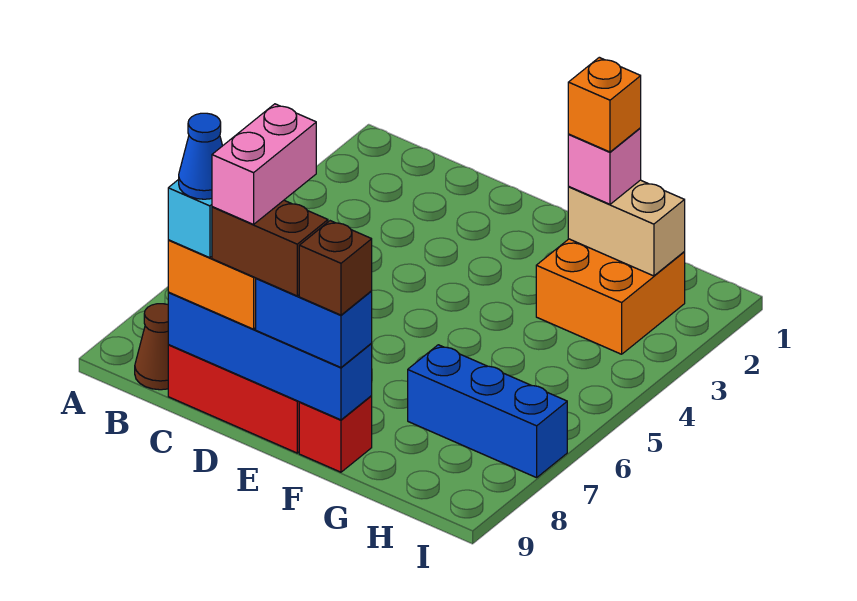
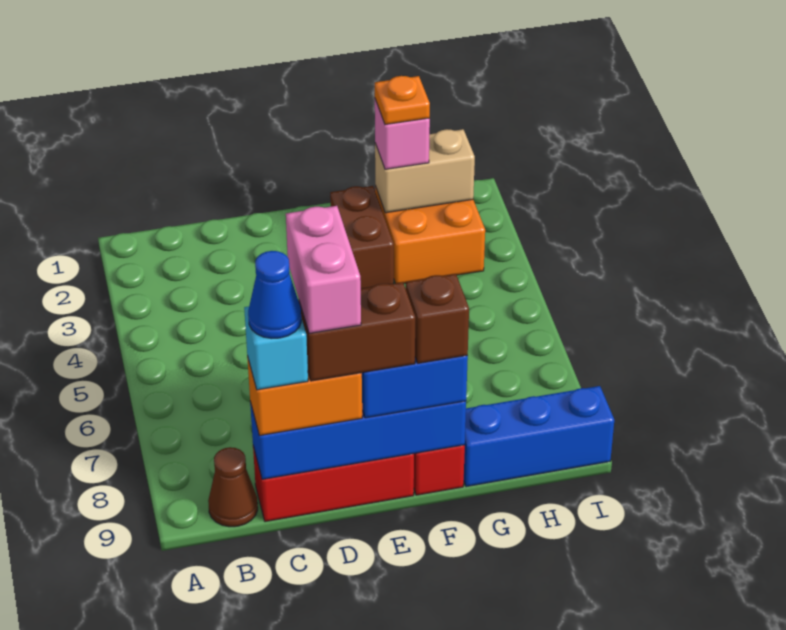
none -> brown brick F2:F3 level 1
orange brick G2 level 4 -> orange plate G2 level 4
blue brick G7:I7 level 1 -> blue brick G9:I9 level 1

